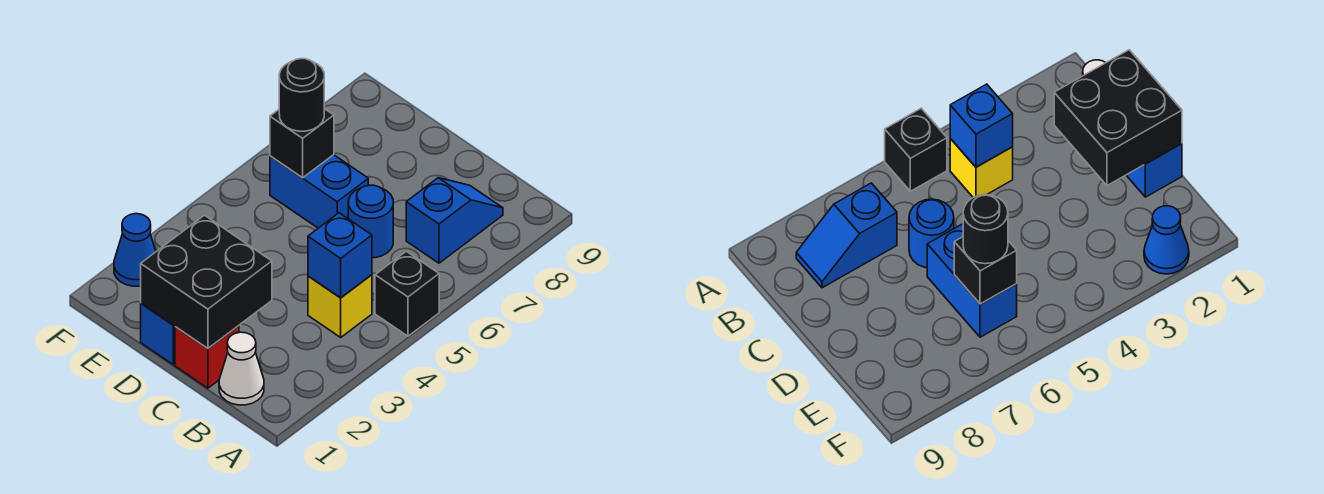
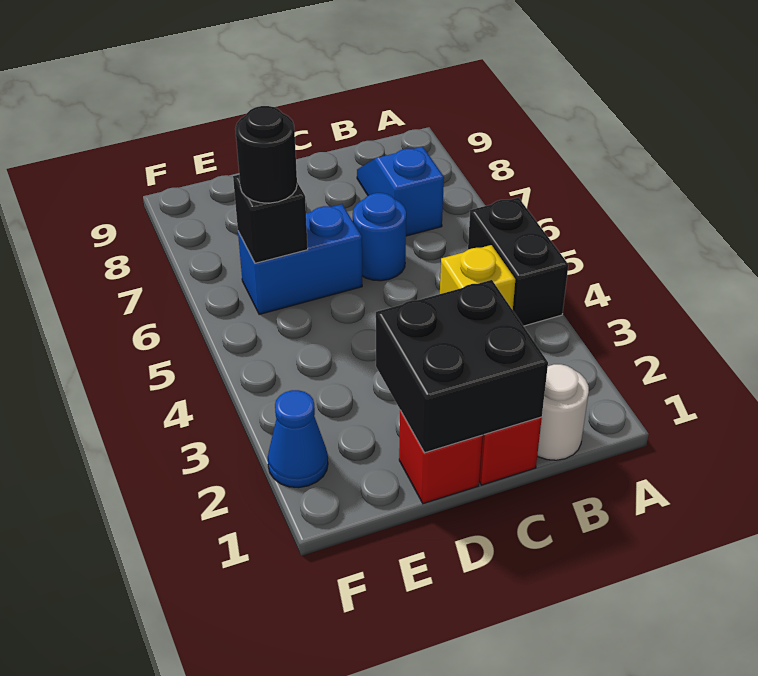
black brick A5 level 1 -> black brick A4:A5 level 1
white cone B1 level 1 -> white round brick B1 level 1
blue brick B4 level 2 -> none
blue brick D1 level 1 -> red brick D1 level 1

